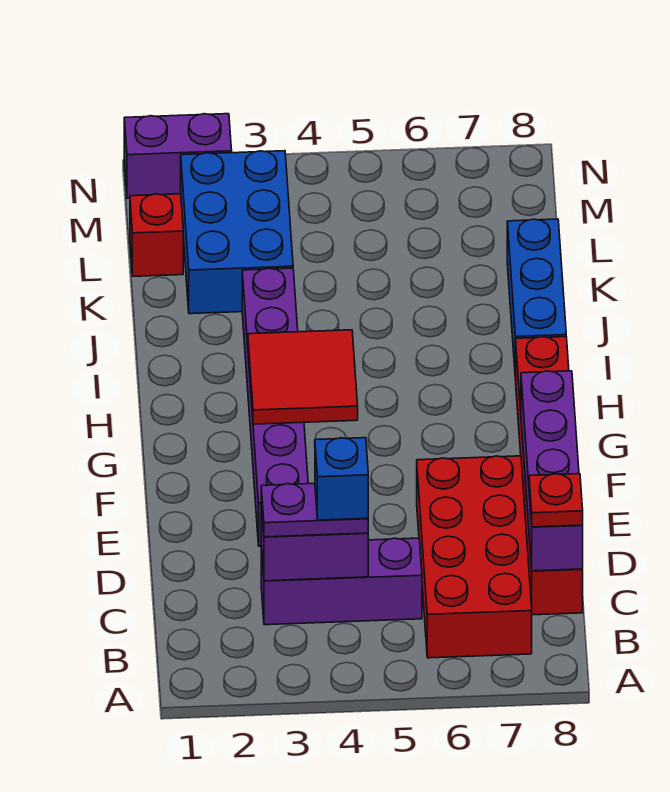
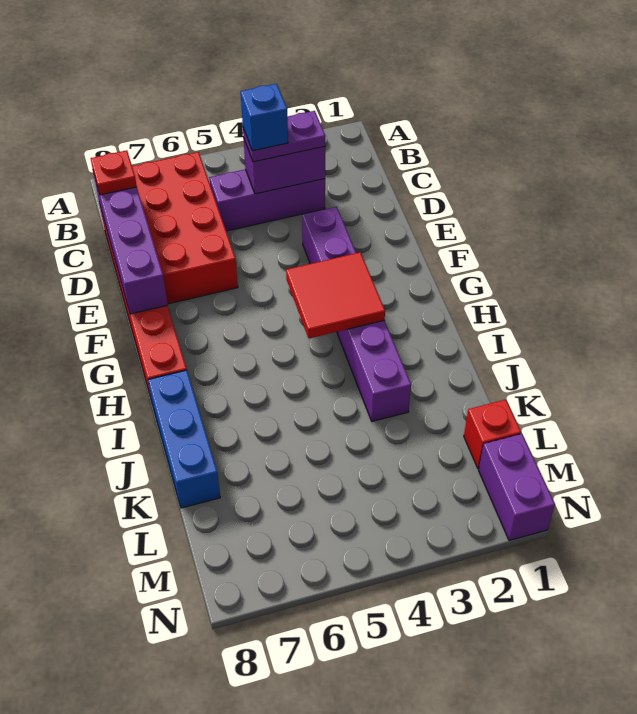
blue brick K2:M3 level 1 -> none
purple brick N1:N2 level 1 -> purple brick M1:N1 level 1

